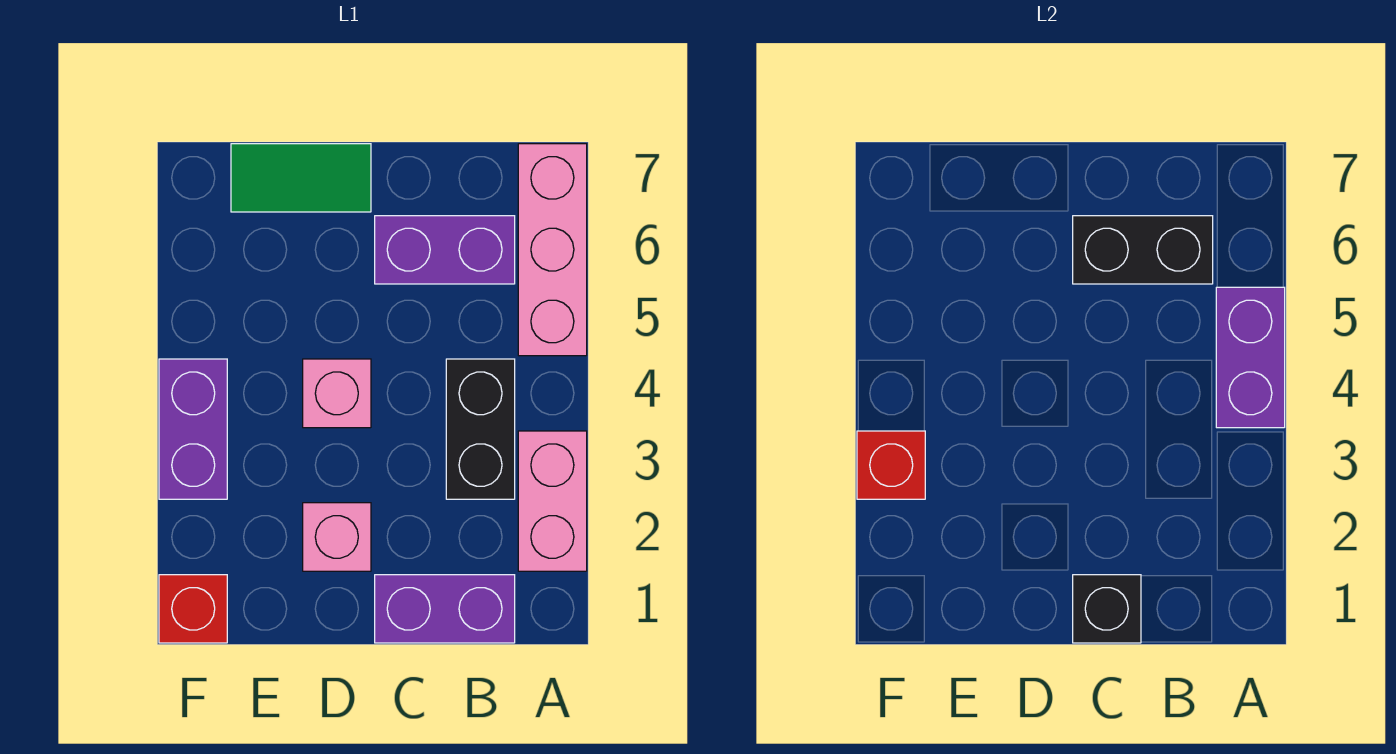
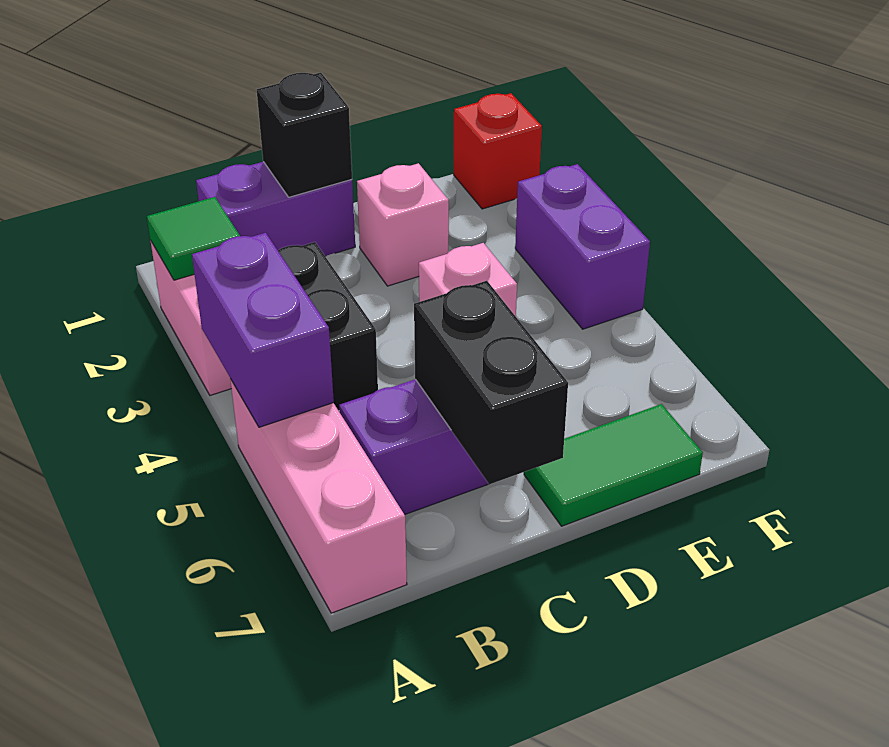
none -> green tile A2 level 2
black brick B6:C6 level 2 -> black brick C6:C7 level 2
red brick F3 level 2 -> none

